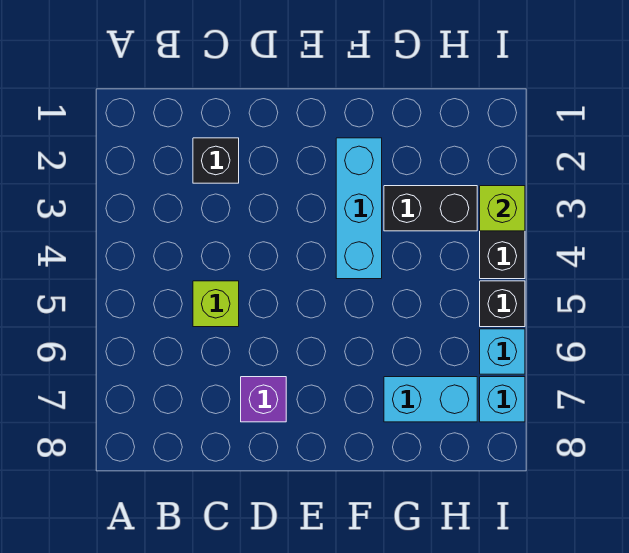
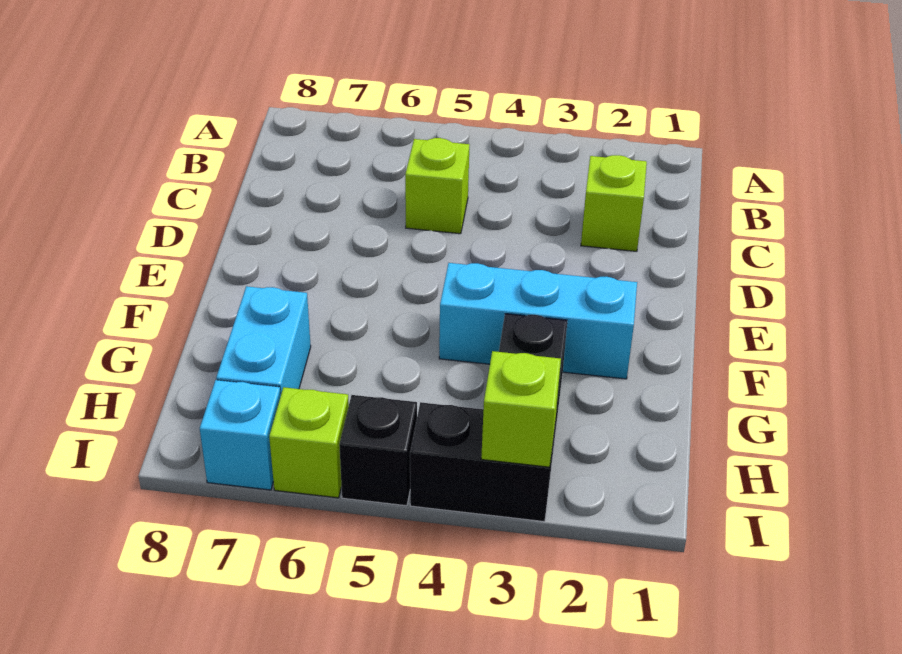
black brick C2 level 1 -> lime brick C2 level 1
purple brick D7 level 1 -> none
cyan brick I6 level 1 -> lime brick I6 level 1

